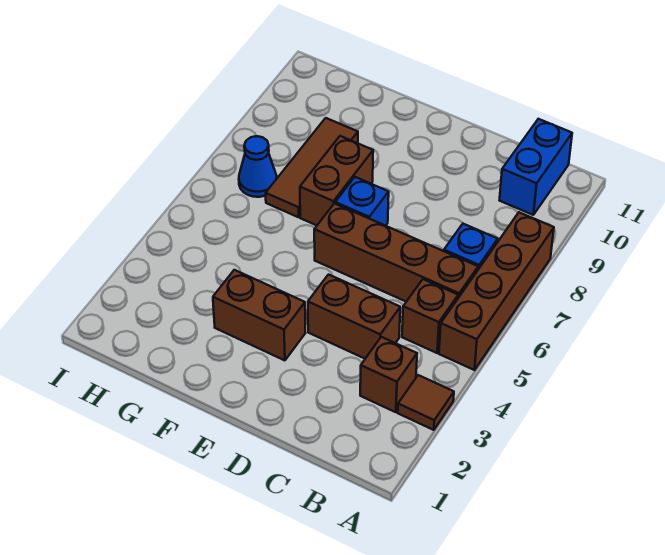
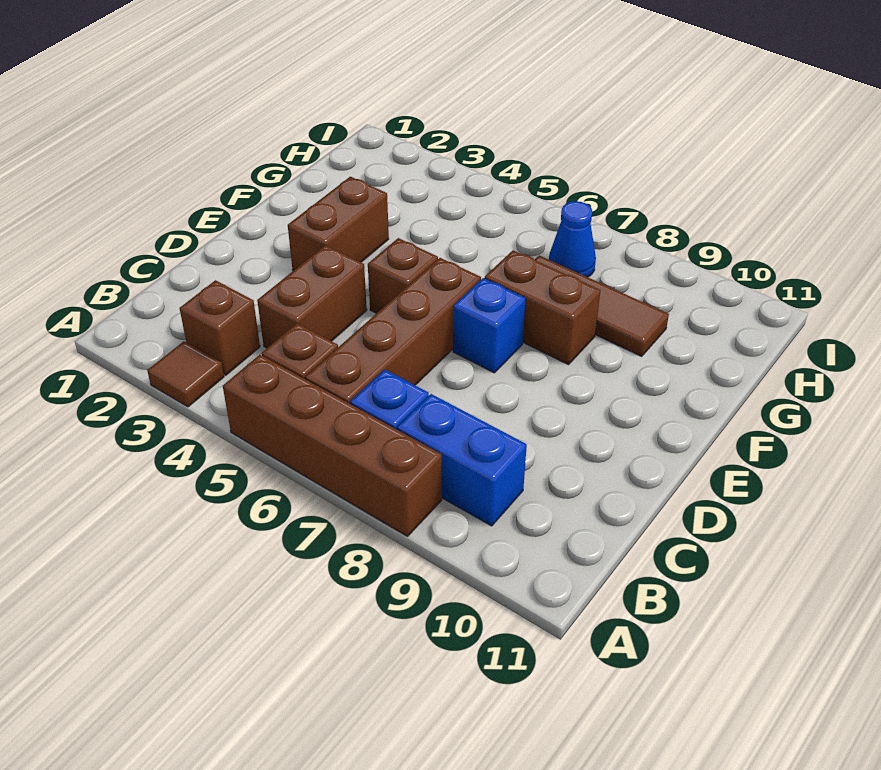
blue brick B10:B11 level 1 -> blue brick B8:B9 level 1
none -> brown brick E5 level 1

